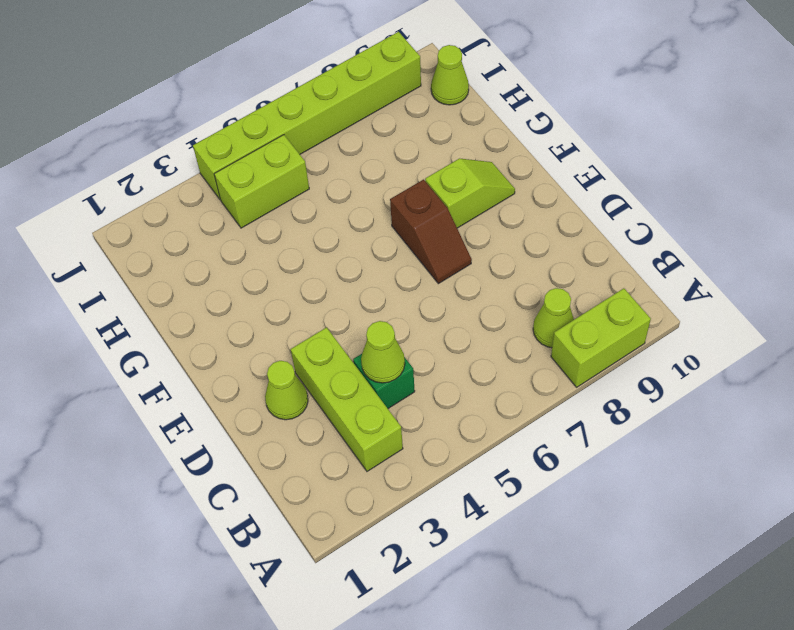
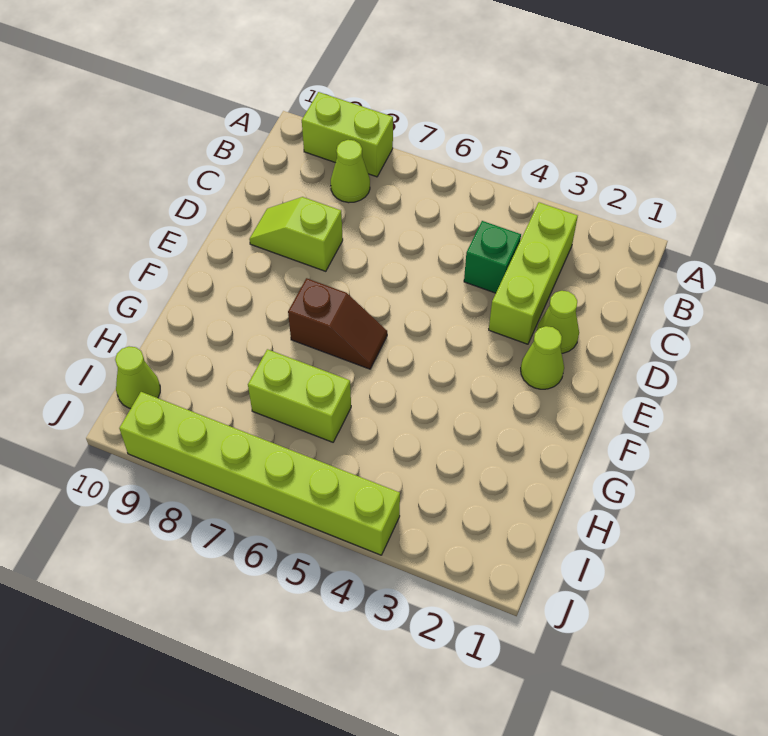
lime cone C4 level 2 -> lime cone E2 level 1
brown slope E7:F7 level 1 top F -> brown slope F6:F7 level 1 top 7
lime slope F8:F9 level 1 top 8 -> lime slope D8:D9 level 1 top 8
lime brick I4:I5 level 1 -> lime brick H6:H7 level 1

